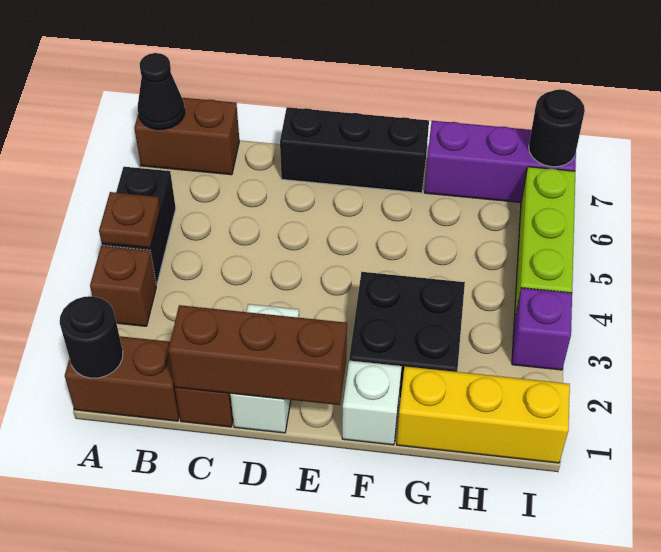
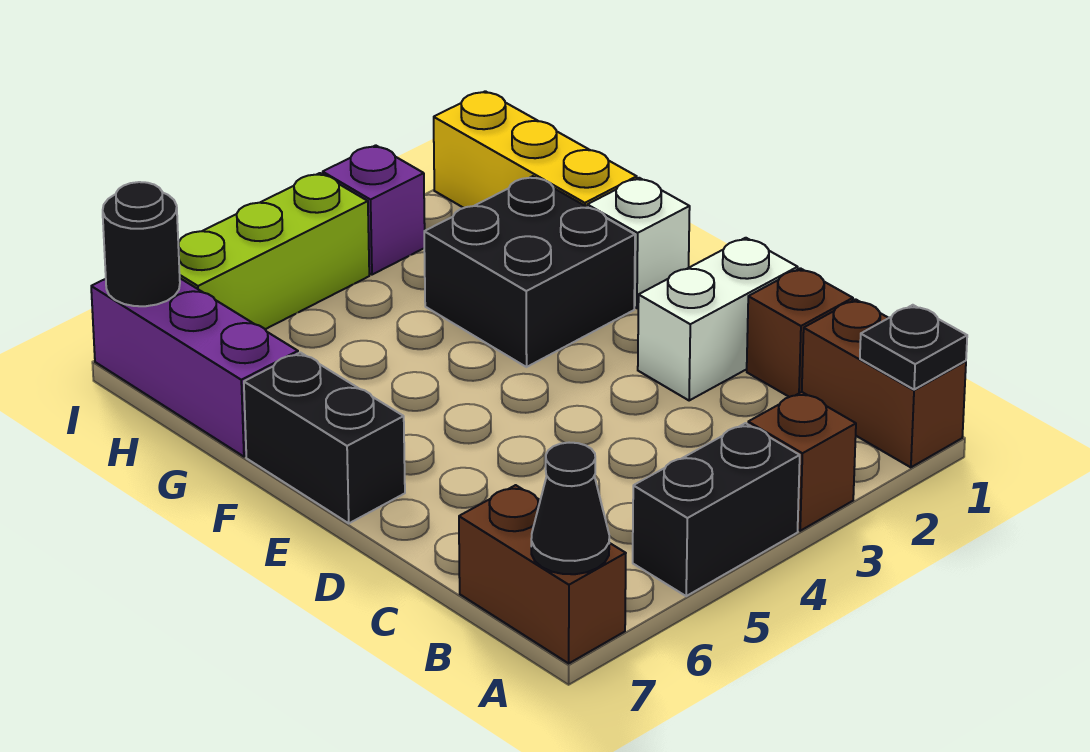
black round brick A1 level 2 -> black plate A1 level 2
brown plate A4 level 2 -> none
brown brick C1:E1 level 2 -> none
black brick D7:F7 level 1 -> black brick E7:F7 level 1

